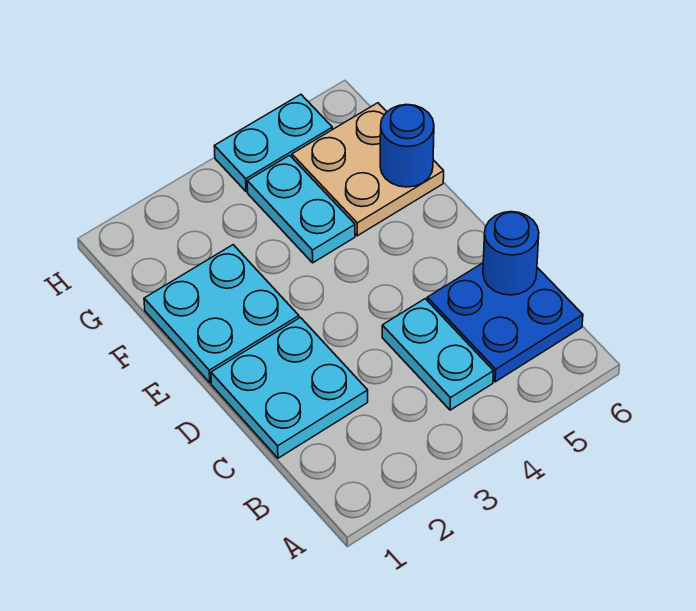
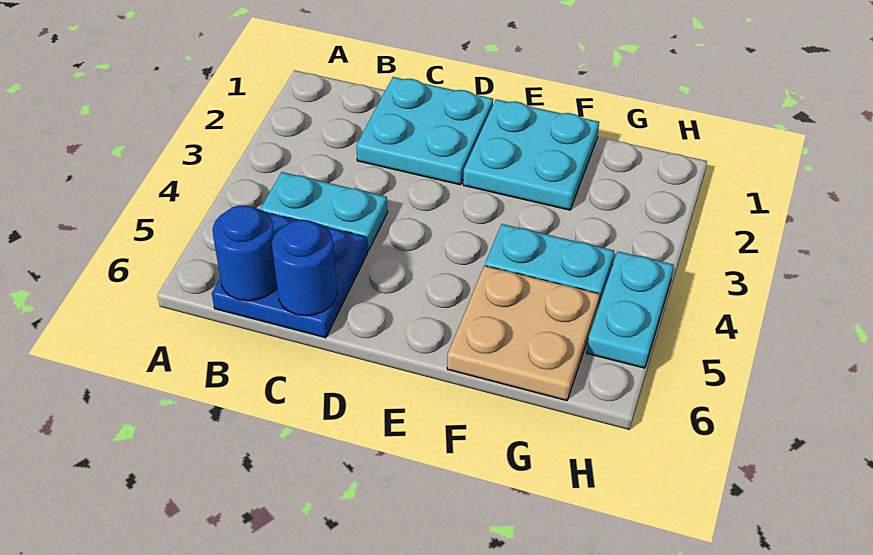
blue round brick F6 level 2 -> blue round brick B6 level 2

